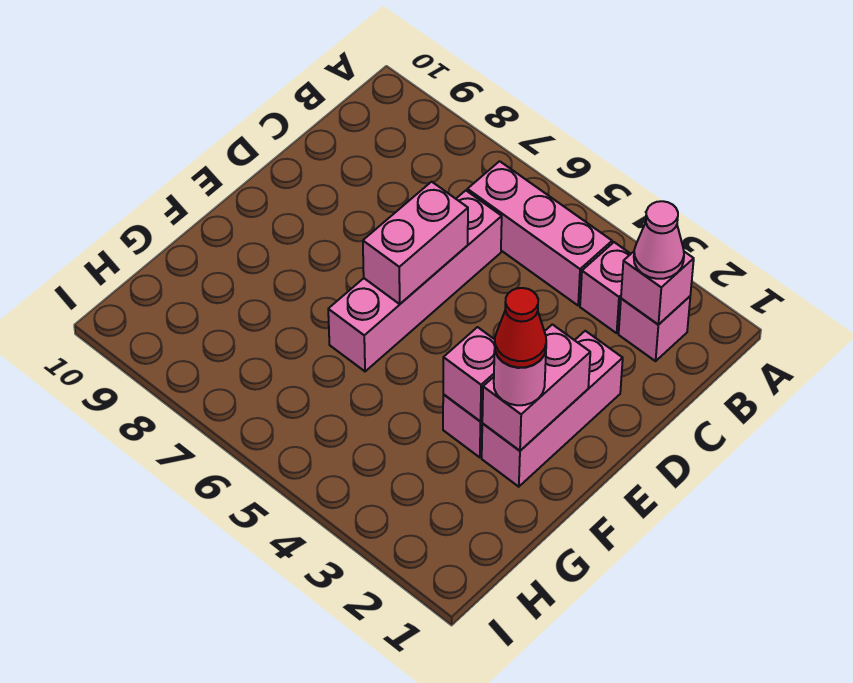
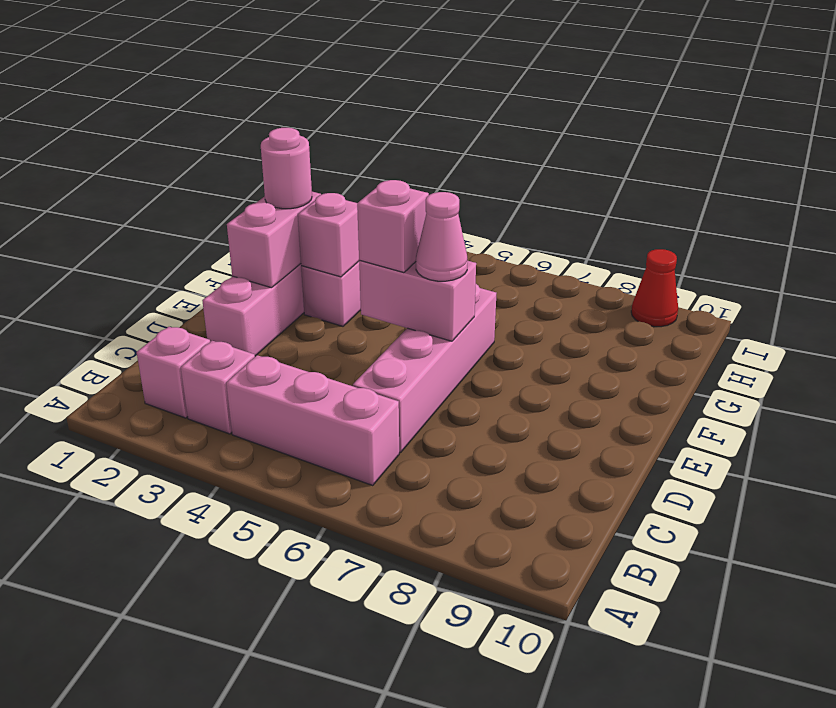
pink brick B2 level 2 -> pink brick E5 level 3
pink cone B2 level 3 -> pink cone E6 level 3
pink brick D6:E6 level 2 -> pink brick E5:E6 level 2
red cone F2 level 4 -> red cone I9 level 1

